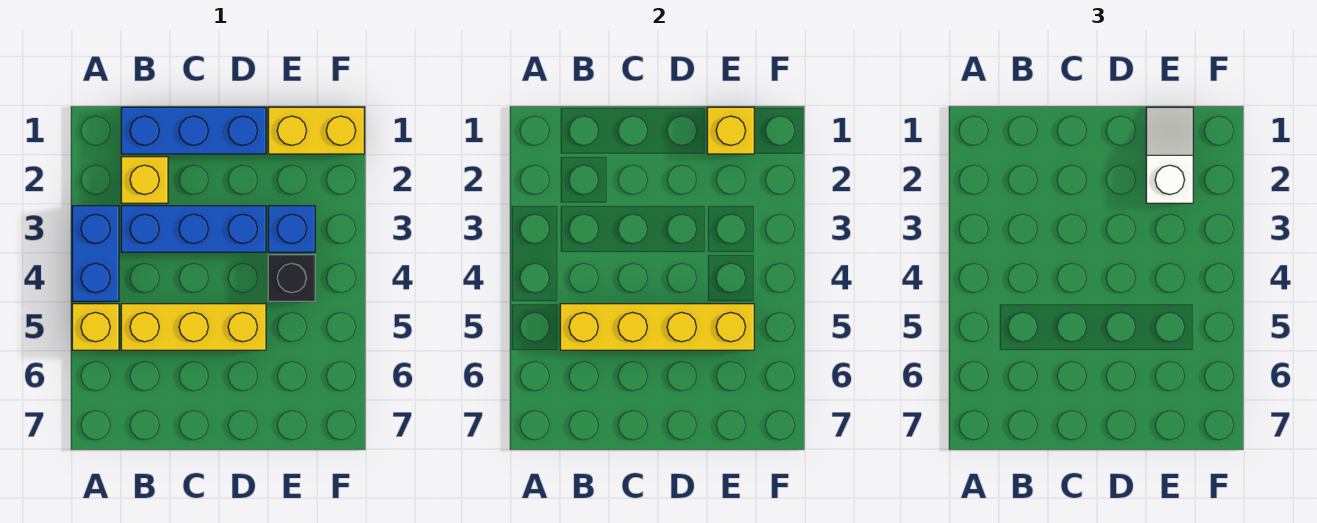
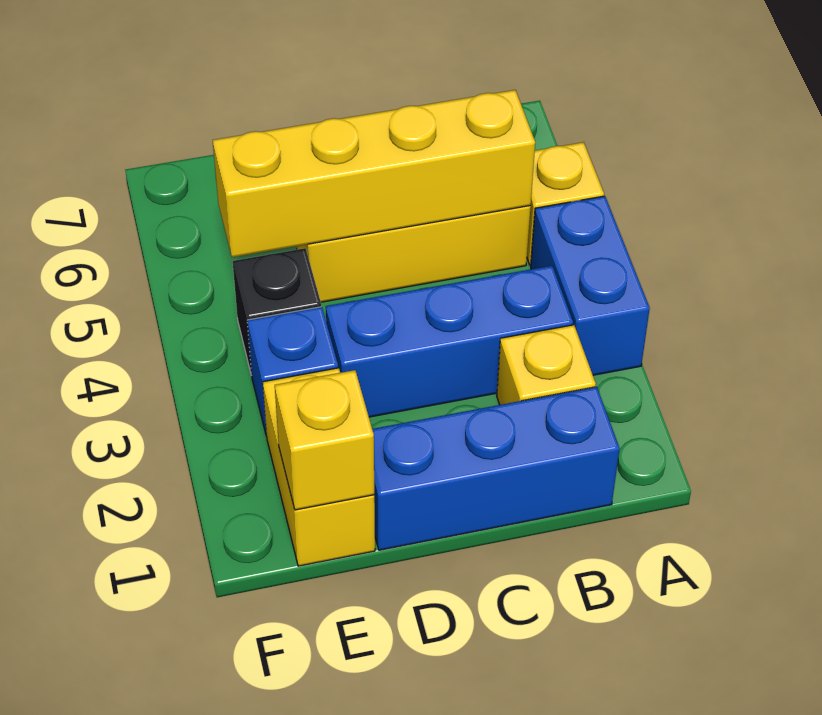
yellow brick E1:F1 level 1 -> yellow brick E1:E2 level 1
white slope E1:E2 level 3 top 2 -> none

